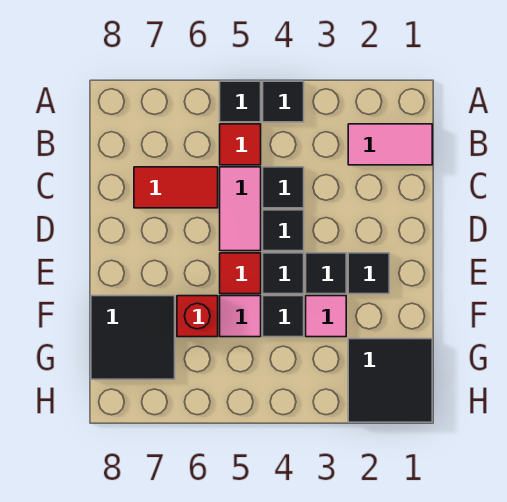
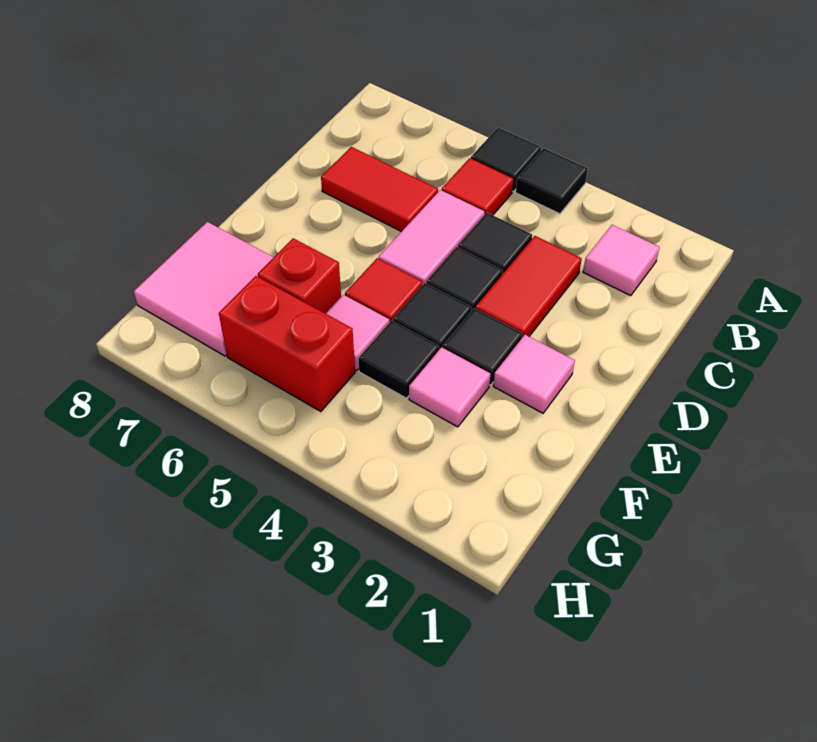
pink tile B1:B2 level 1 -> pink tile B2 level 1
none -> red tile C3:D3 level 1
black tile E2 level 1 -> pink tile E2 level 1
black tile F7:G8 level 1 -> pink tile F7:G8 level 1
black tile G1:H2 level 1 -> none
none -> red brick G5:G6 level 1

